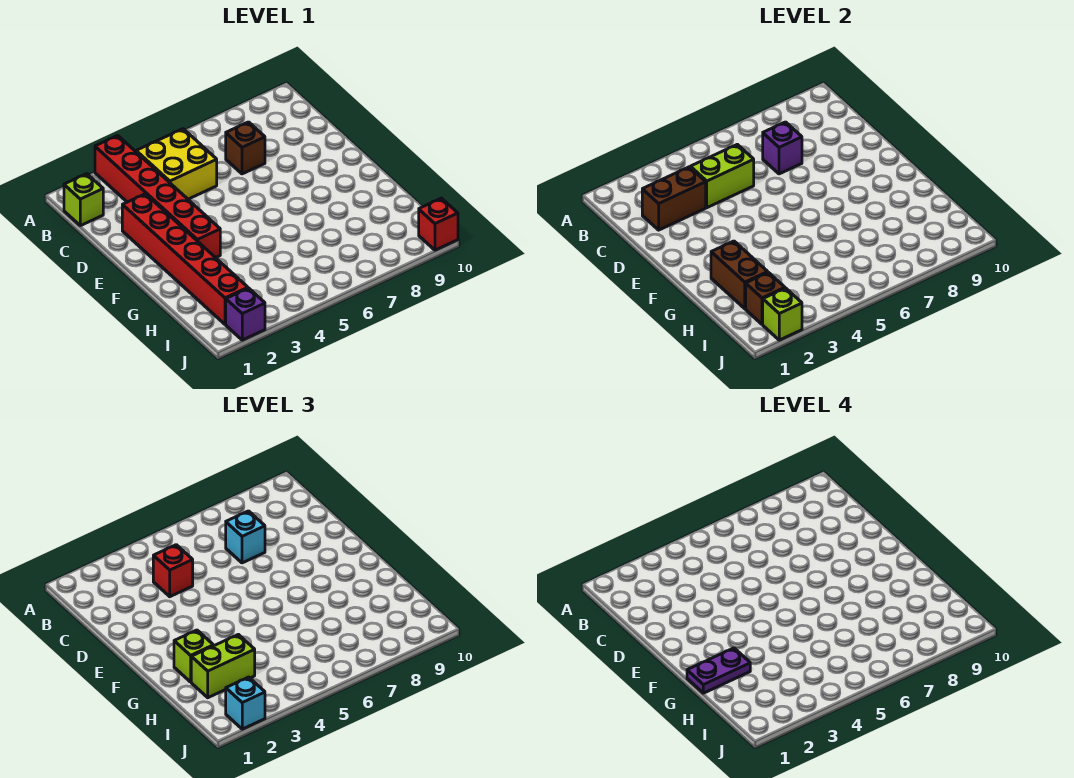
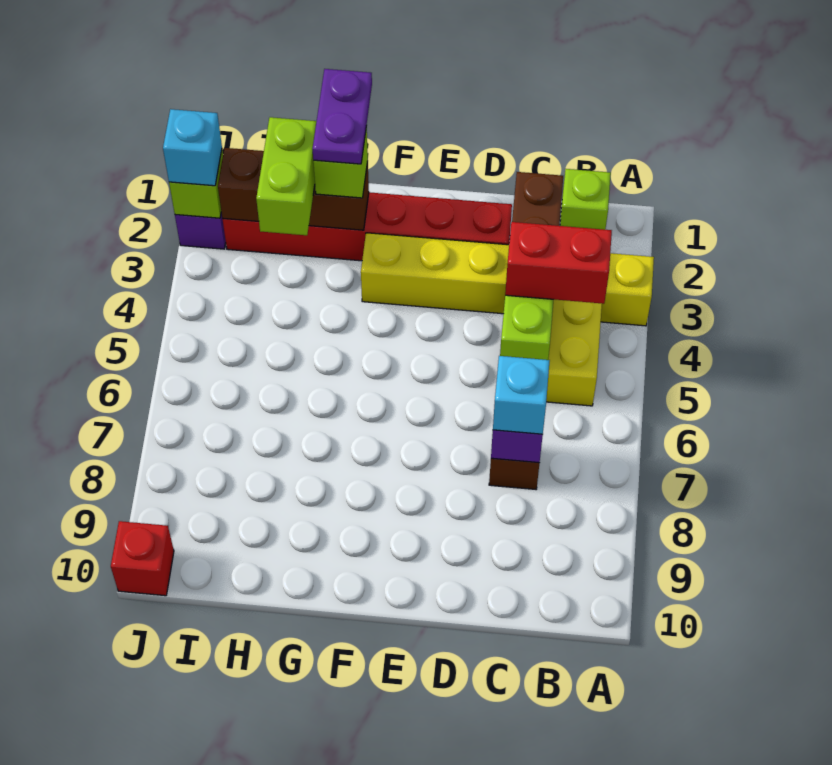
red brick A3:F3 level 1 -> yellow brick A3:F3 level 1
red brick C4 level 3 -> red brick B4:C4 level 3

